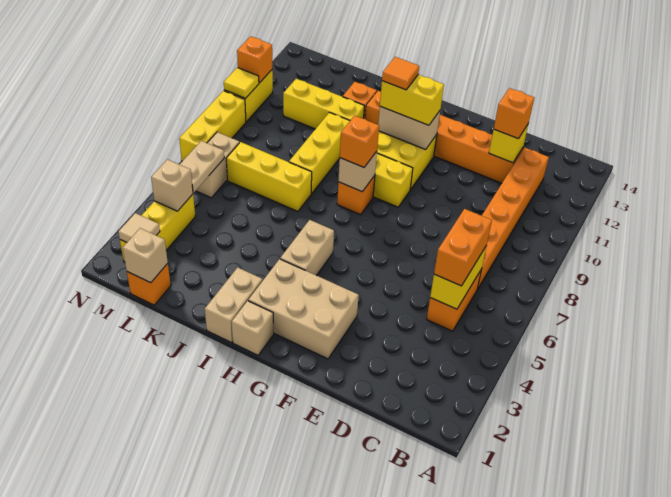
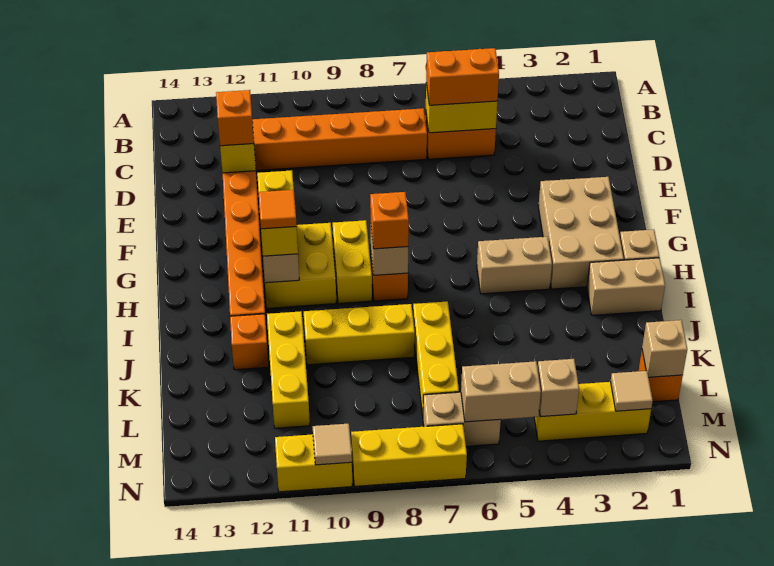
tan plate M5:M6 level 2 -> tan brick M5:M6 level 2
yellow tile N10 level 2 -> tan tile N10 level 2
orange brick N11 level 2 -> none

